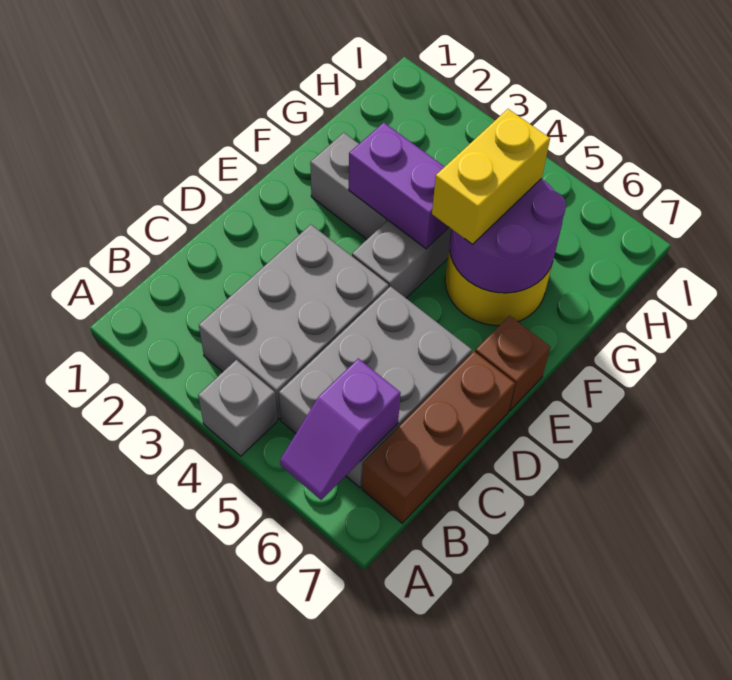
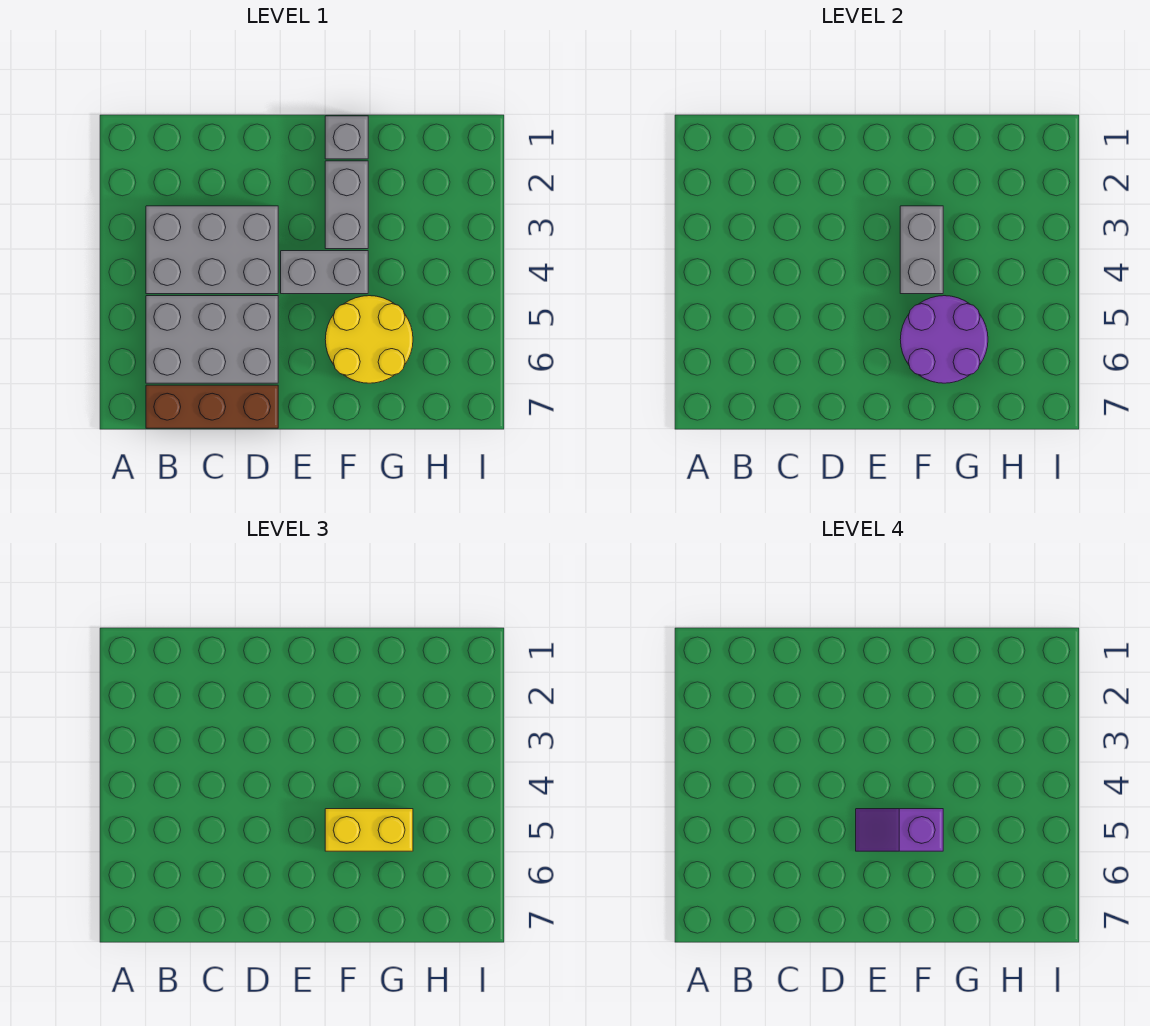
grey brick A4 level 1 -> grey brick F1 level 1
purple slope A6:B6 level 2 top B -> purple slope E5:F5 level 4 top F
brown brick E7 level 1 -> none
purple brick F3:F4 level 2 -> grey brick F3:F4 level 2

